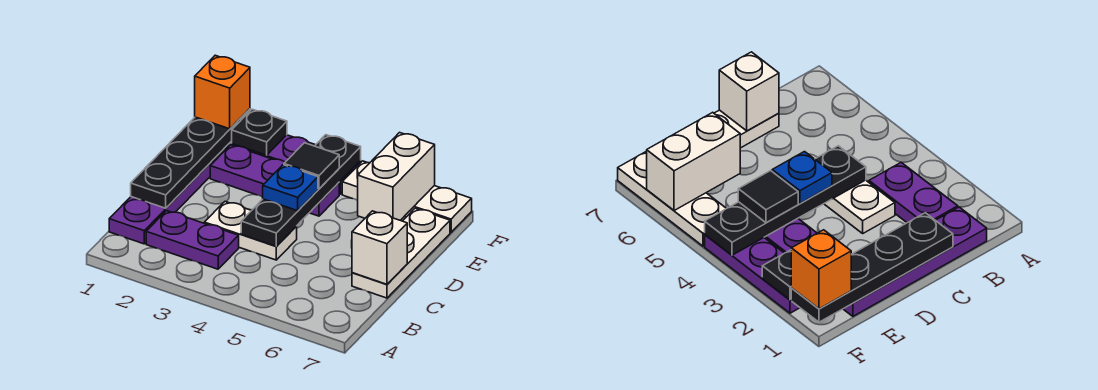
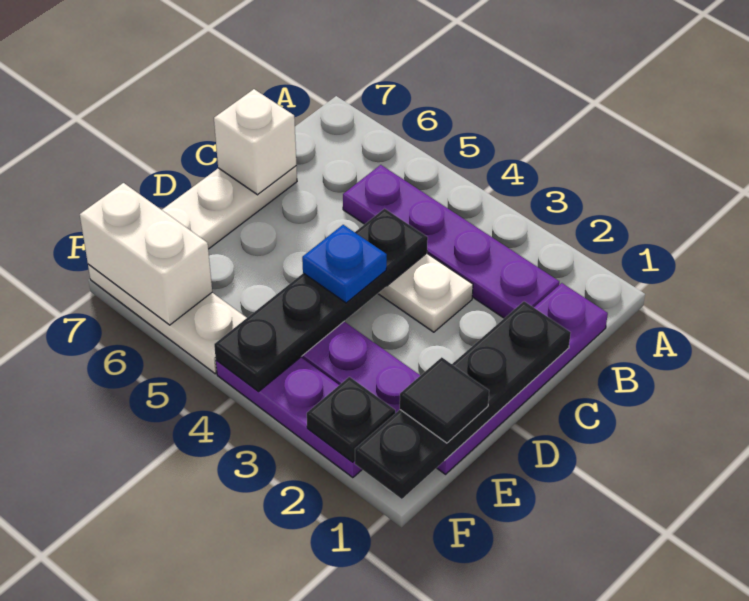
purple plate B2:B3 level 1 -> purple plate B2:B5 level 1
black tile E4 level 3 -> black tile E1 level 3
white brick E6:F6 level 2 -> white brick F6:F7 level 2
orange brick F1 level 3 -> none

